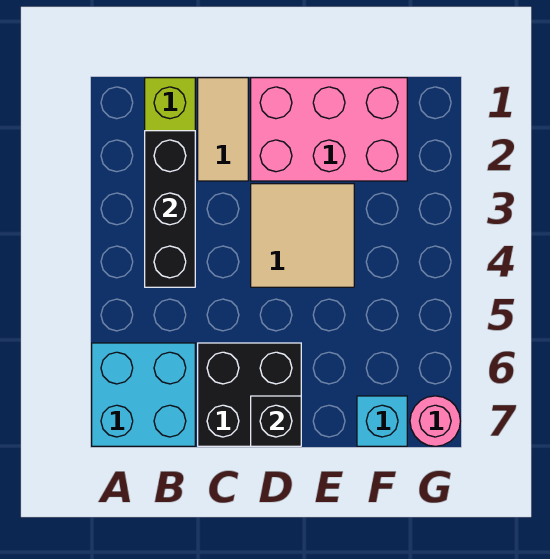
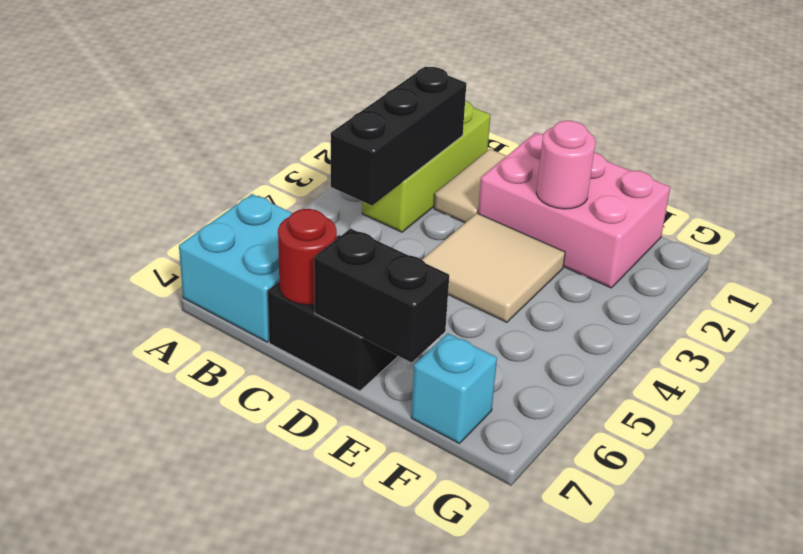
none -> red round brick C7 level 2
black brick D7 level 2 -> black brick D7:E7 level 2
pink round brick G7 level 1 -> pink round brick E2 level 2

